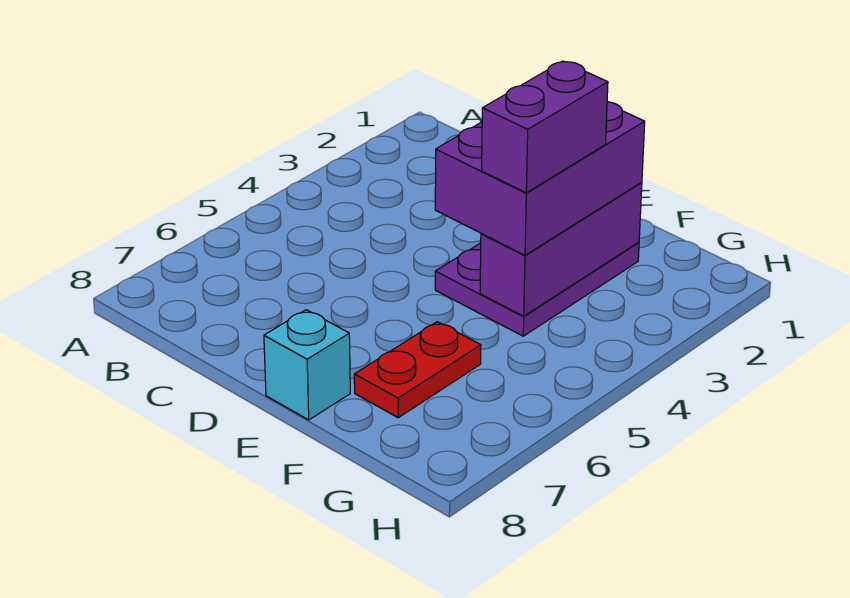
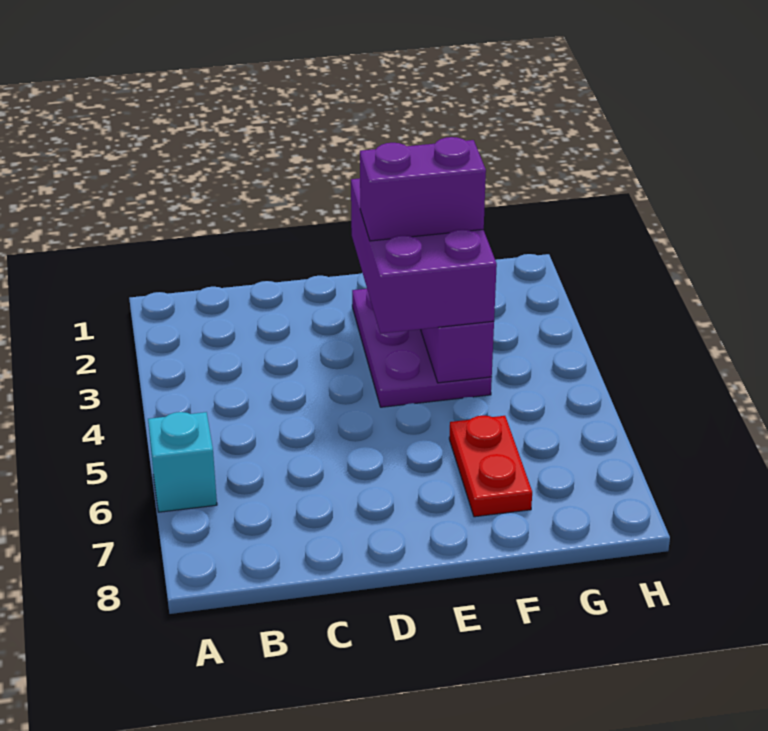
cyan brick E8 level 1 -> cyan brick A6 level 1
purple brick F3:F4 level 4 -> purple brick E3:F3 level 4

